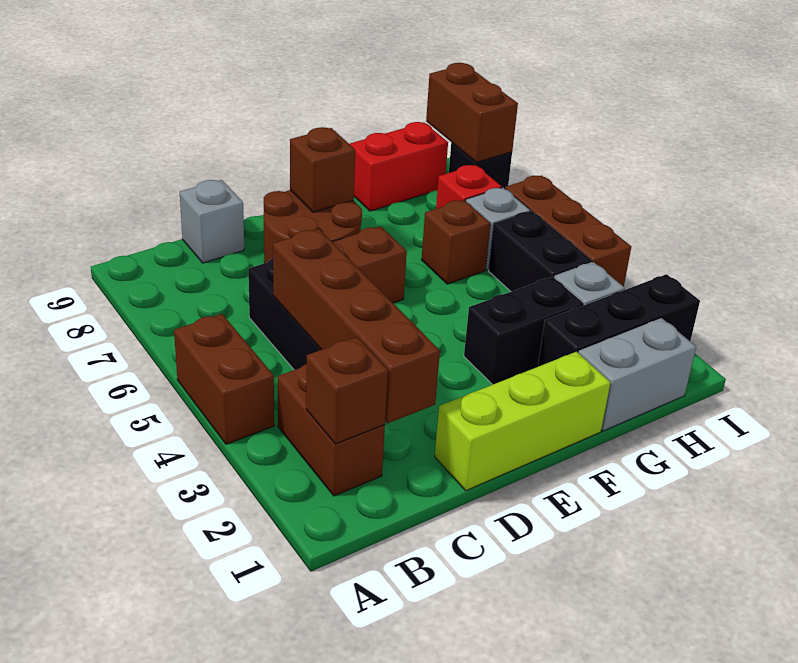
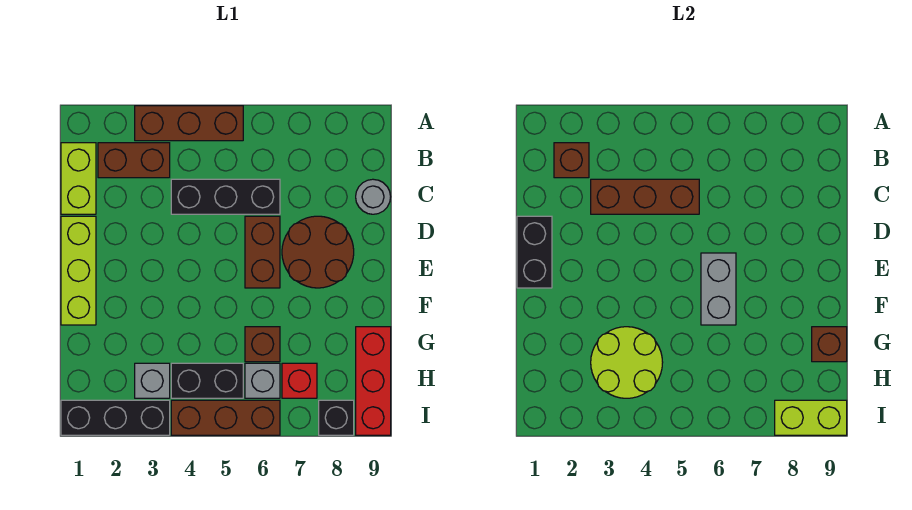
brown brick A4:A5 level 1 -> brown brick A3:A5 level 1
none -> lime brick B1:C1 level 1
brown brick C2:C5 level 2 -> brown brick C3:C5 level 2
grey brick C9 level 1 -> grey round brick C9 level 1
brown brick E8 level 2 -> brown brick G9 level 2
black brick F3:G3 level 1 -> black brick D1:E1 level 2
grey brick G1:H1 level 1 -> grey brick E6:F6 level 2
black brick G2:I2 level 1 -> black brick I1:I3 level 1
none -> lime round brick G3:H4 level 2
red brick G9:H9 level 1 -> red brick G9:I9 level 1
brown brick I8:I9 level 2 -> lime brick I8:I9 level 2

